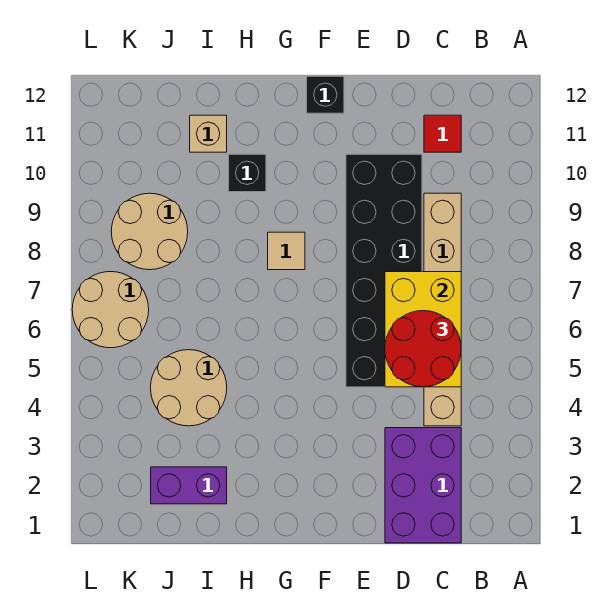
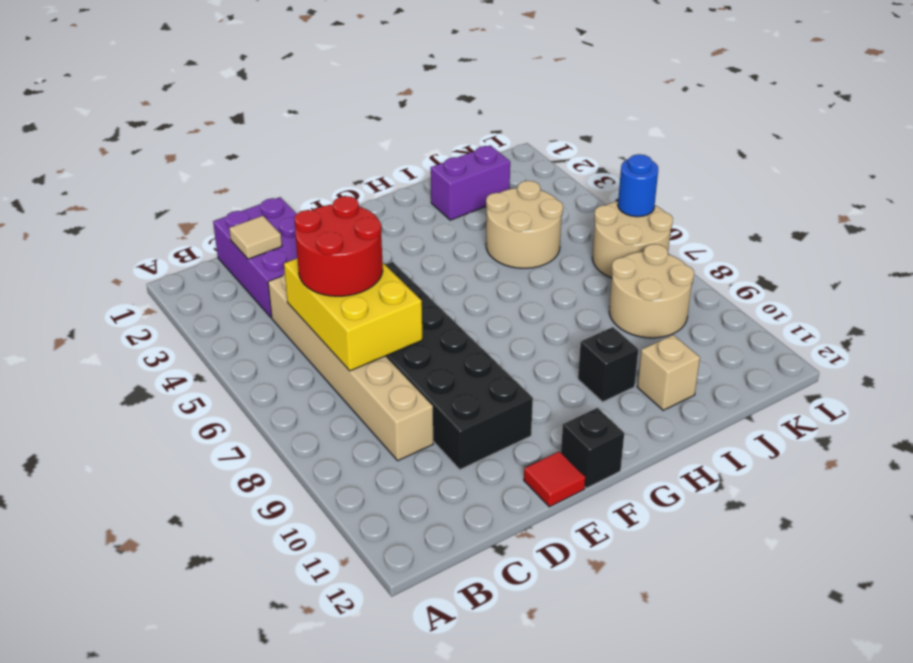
red tile C11 level 1 -> red tile E12 level 1
tan tile G8 level 1 -> tan tile C2 level 2
none -> blue round brick L6 level 2

